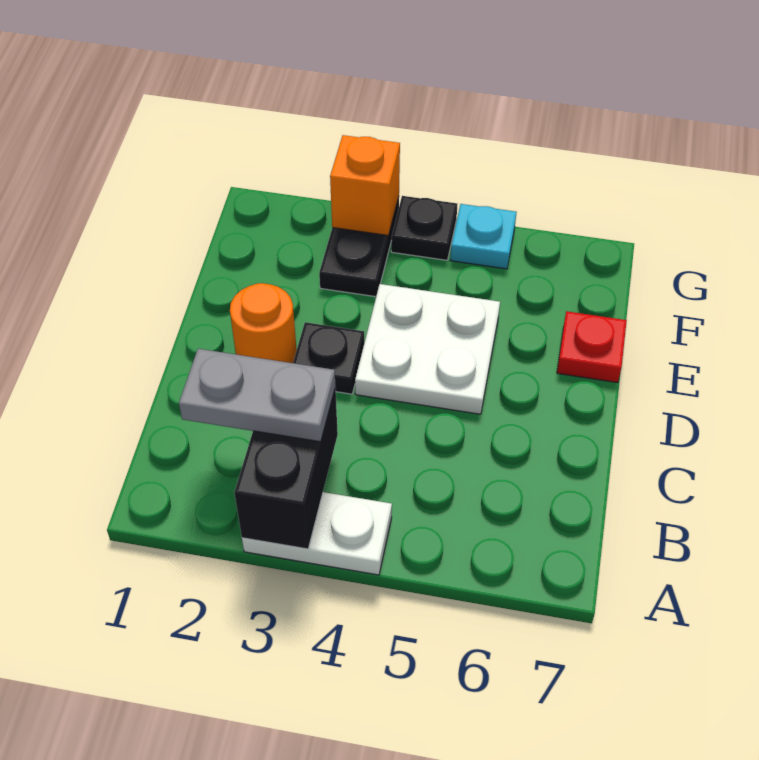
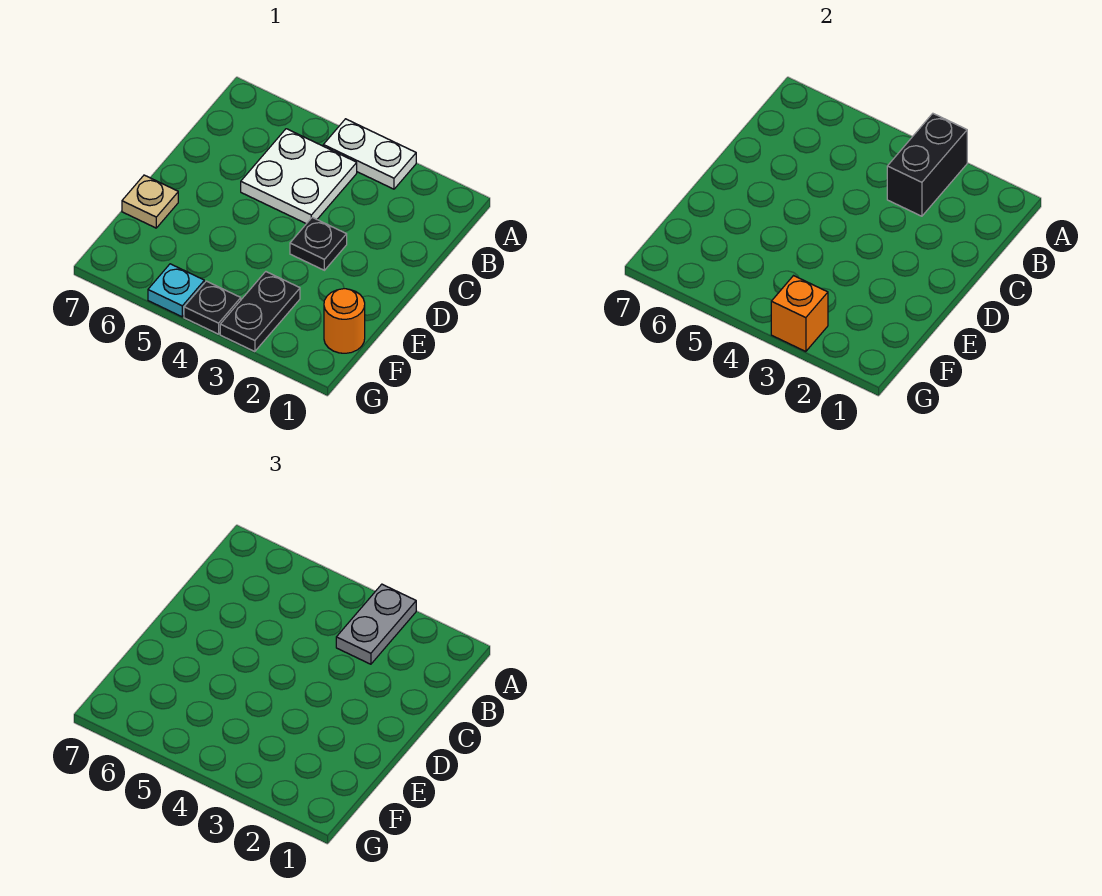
grey plate B2:B3 level 3 -> grey plate A3:B3 level 3
orange round brick D2 level 1 -> orange round brick F1 level 1
white plate D4:E5 level 1 -> white plate B4:C5 level 1
red plate E7 level 1 -> tan plate E7 level 1

